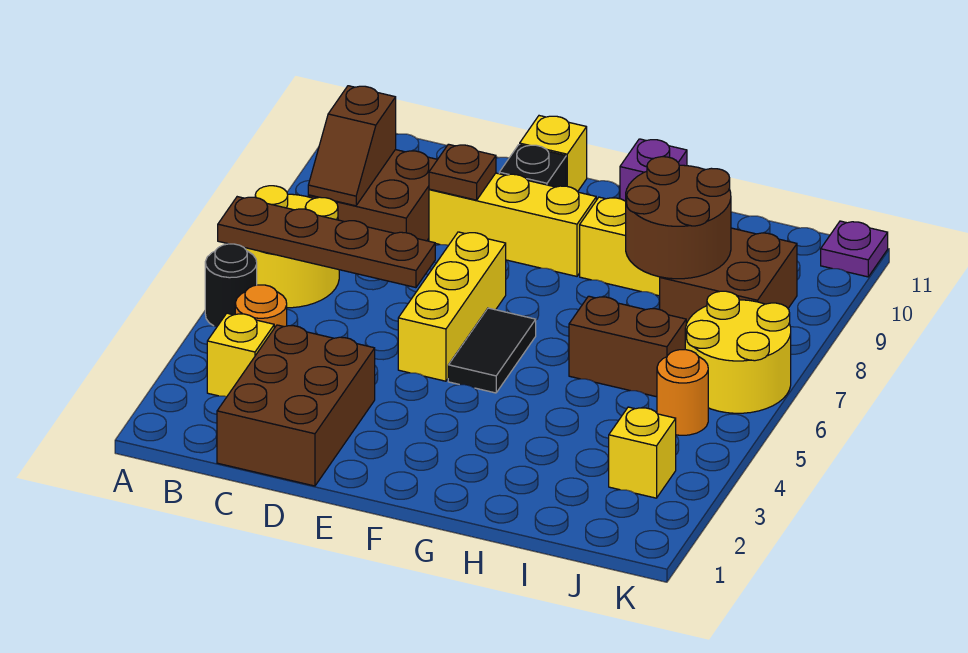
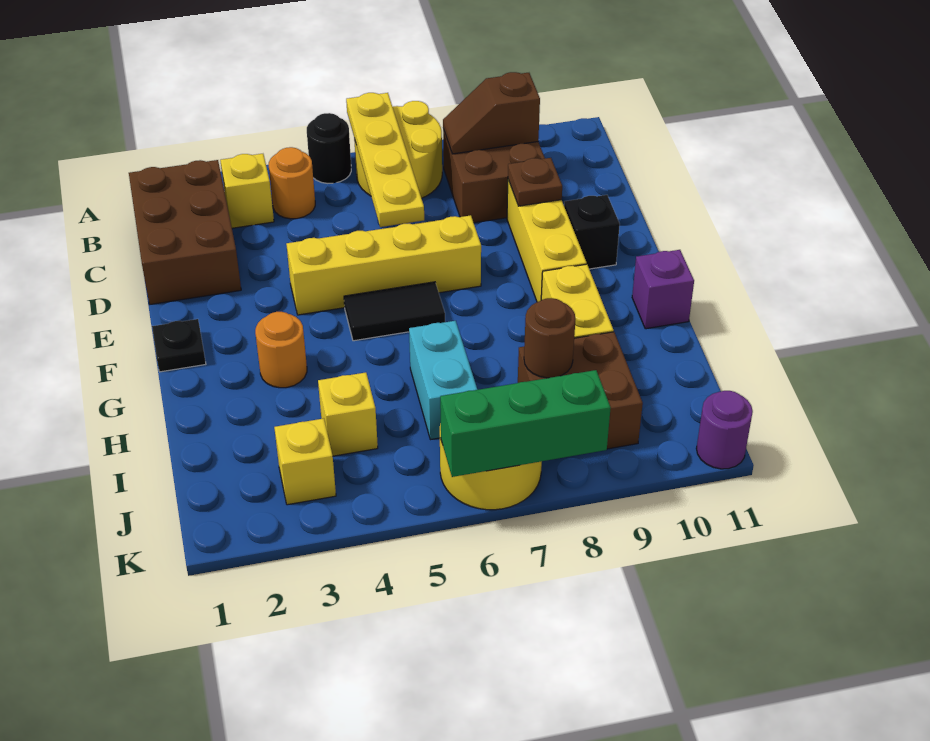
brown plate A6:D6 level 2 -> yellow plate A6:D6 level 2
brown brick C1:D3 level 1 -> brown brick B1:D2 level 1
yellow brick E5:E7 level 1 -> yellow brick E4:E7 level 1
yellow brick E11 level 1 -> yellow brick I4 level 1
none -> black plate F1 level 1
brown brick H6:I6 level 1 -> cyan brick H6:I6 level 1
brown round brick H8:I9 level 2 -> brown round brick I8 level 2
orange round brick J5 level 1 -> orange round brick G3 level 1
none -> green brick K6:K8 level 2
purple plate K11 level 1 -> purple round brick K11 level 1

